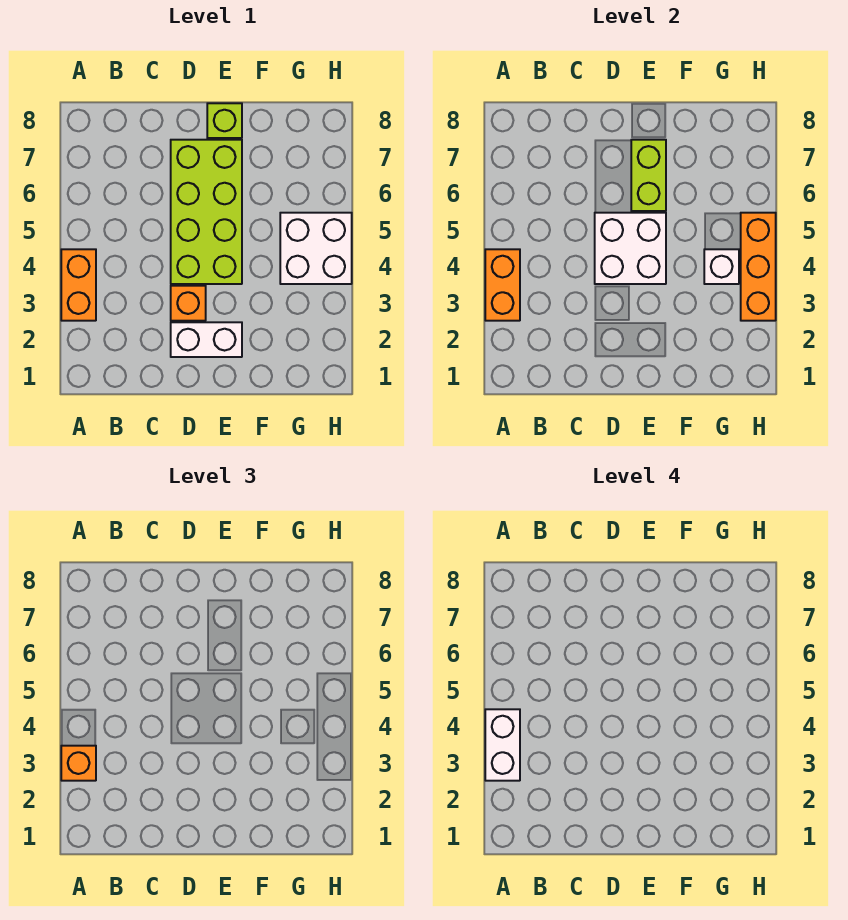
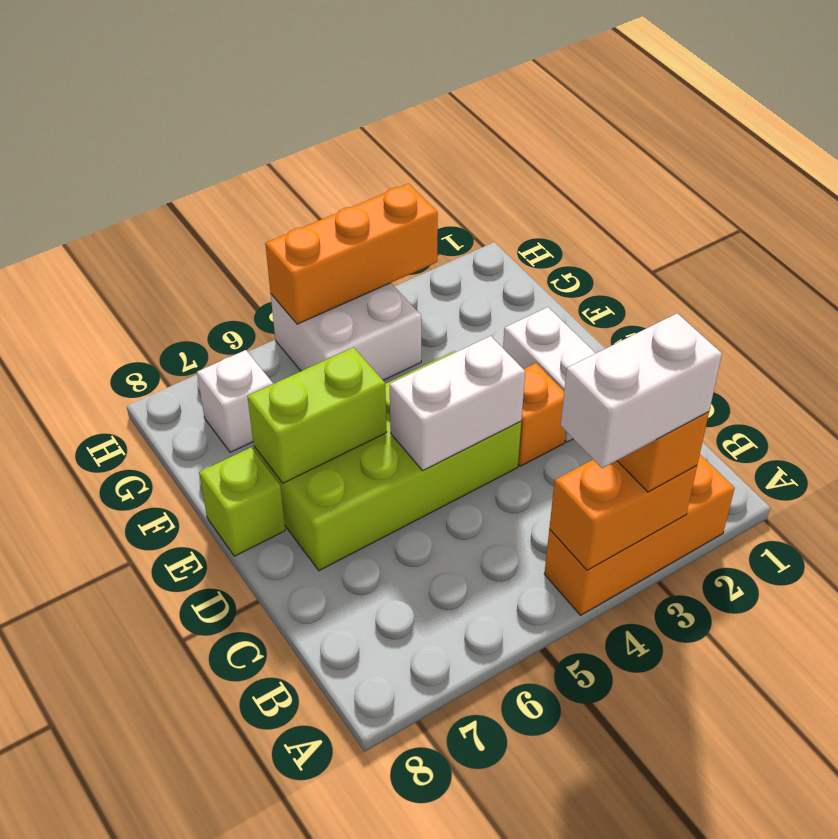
orange brick A3:A4 level 1 -> orange brick A2:A4 level 1
white brick D4:E5 level 2 -> white brick D4:D5 level 2
white brick G4 level 2 -> white brick G7 level 1

